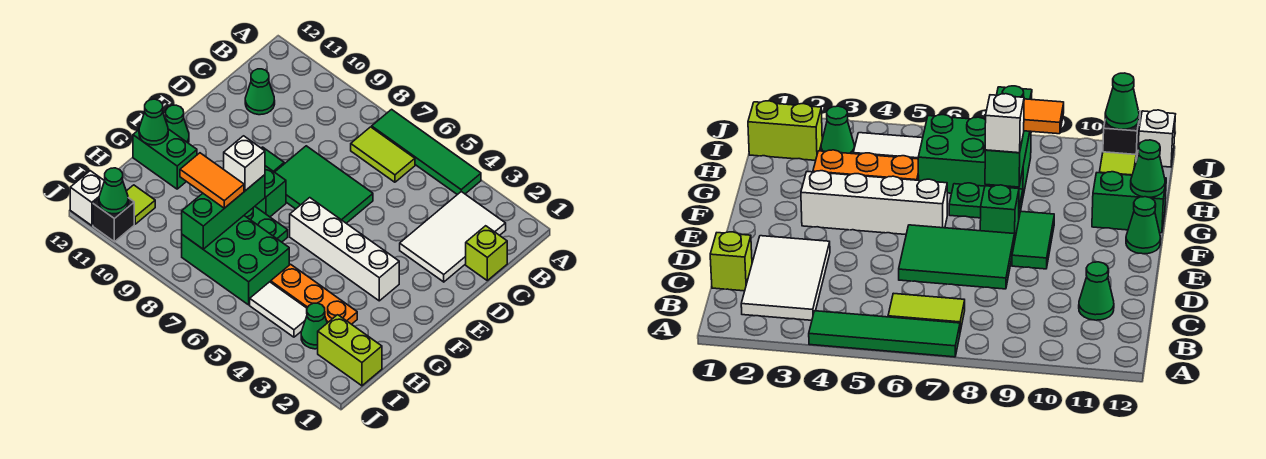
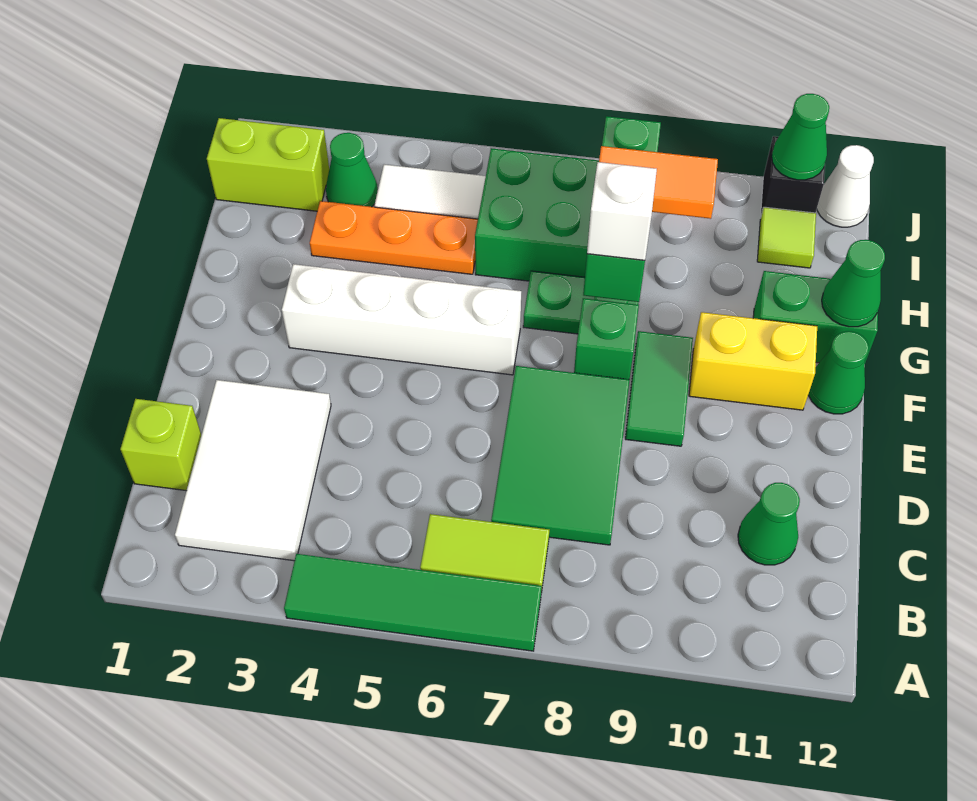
green tile D6:E8 level 1 -> green tile C7:E8 level 1
none -> yellow brick F10:F11 level 1
white brick J12 level 1 -> white cone J12 level 1

